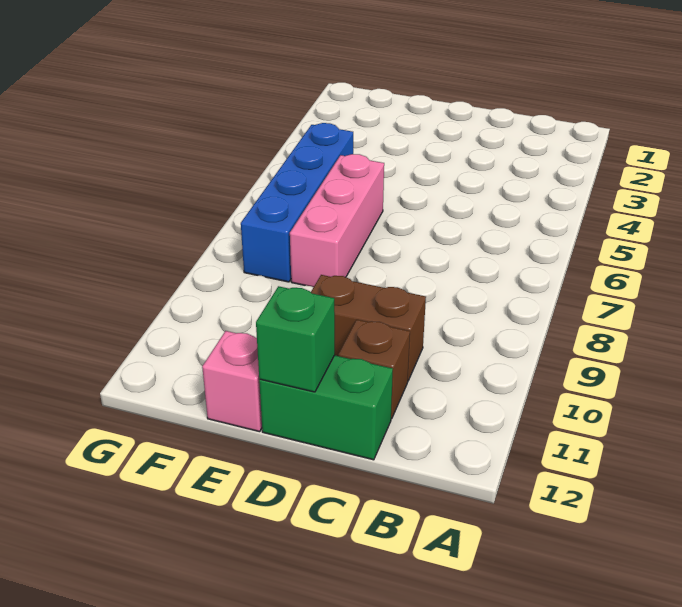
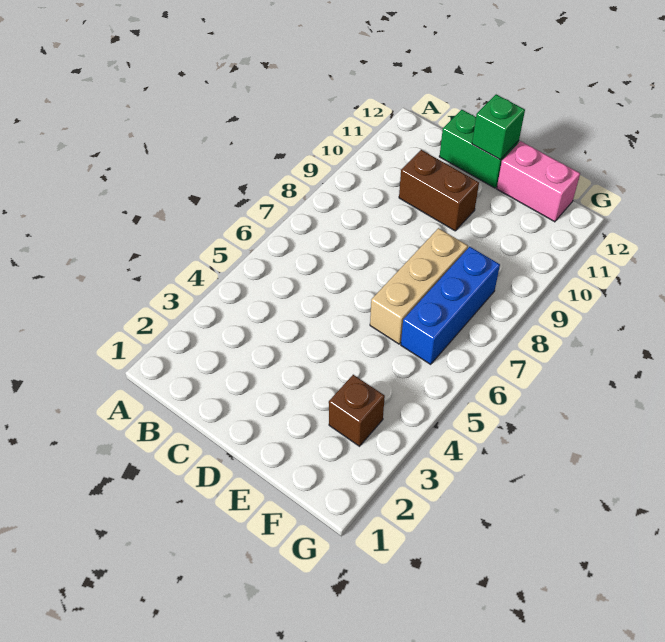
brown brick C11 level 1 -> brown brick F3 level 1
pink brick E6:E8 level 1 -> tan brick E6:E8 level 1
pink brick E12 level 1 -> pink brick E12:F12 level 1
blue brick F5:F8 level 1 -> blue brick F6:F8 level 1

